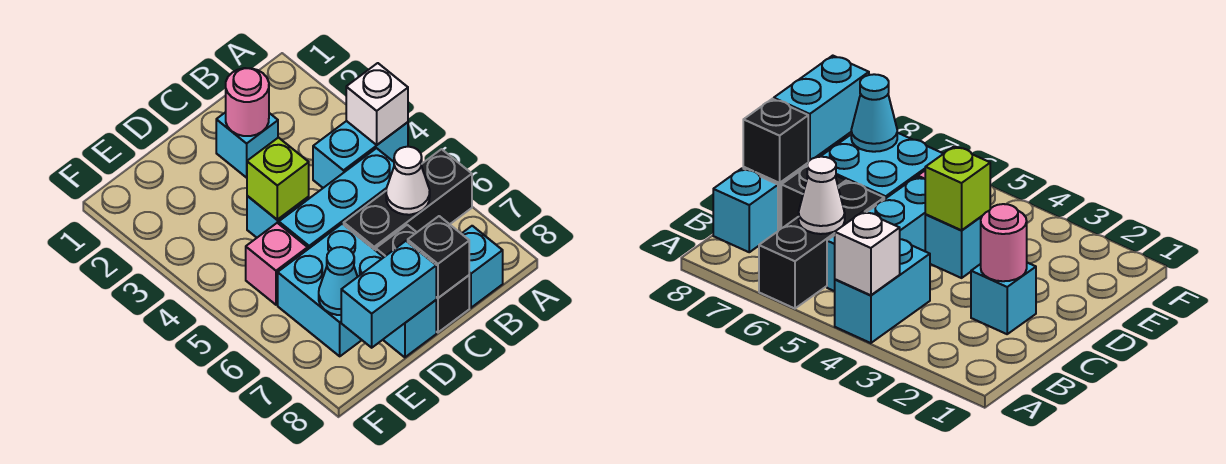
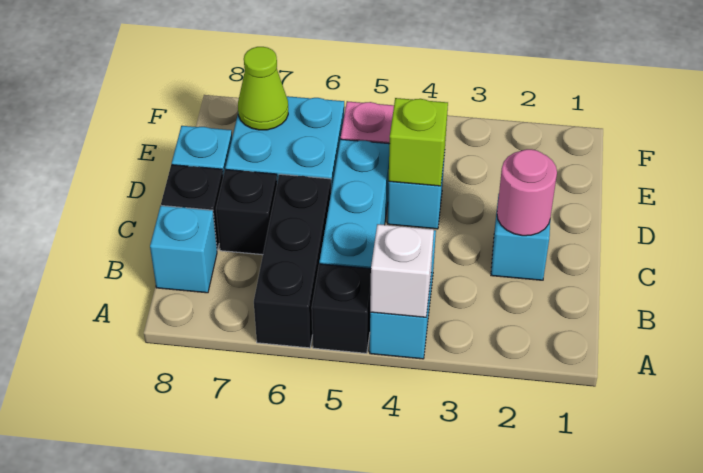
white cone B6 level 2 -> none
black brick C8 level 2 -> black brick A5 level 1
cyan brick D8:E8 level 2 -> none
cyan cone E7 level 2 -> lime cone E7 level 2

